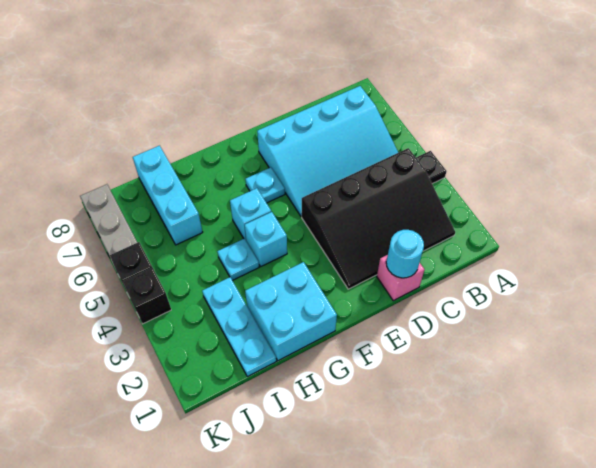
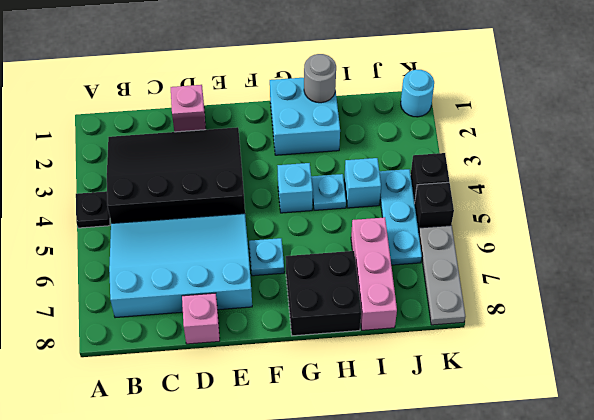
cyan round brick D1 level 2 -> cyan round brick K1 level 1
none -> pink brick D8 level 1
cyan brick G5 level 1 -> cyan brick I4 level 1
none -> black brick G7:H8 level 1
none -> grey round brick H1 level 2
cyan plate I1:I3 level 1 -> cyan plate J4:J6 level 1
cyan brick I6:I8 level 1 -> pink brick I6:I8 level 1

